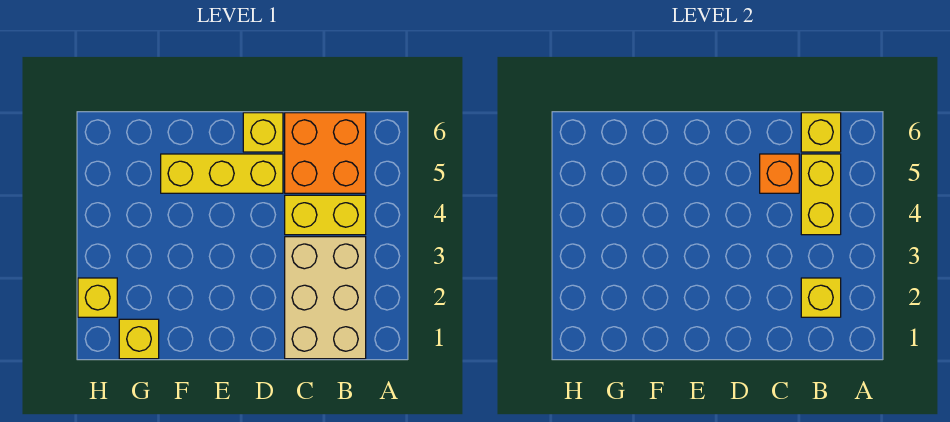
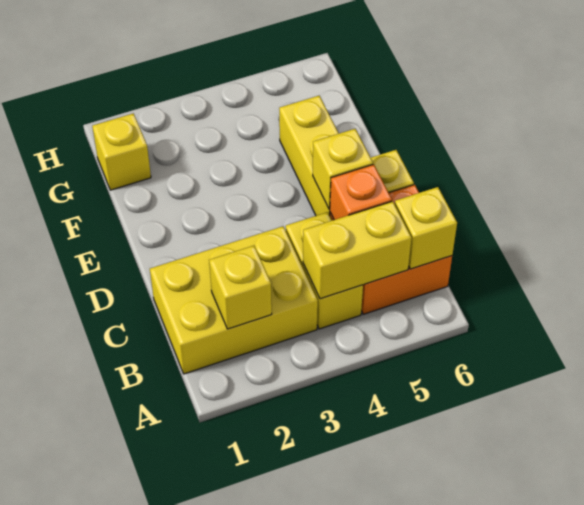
tan brick B1:C3 level 1 -> yellow brick B1:C3 level 1
yellow brick H2 level 1 -> yellow brick D5 level 2

